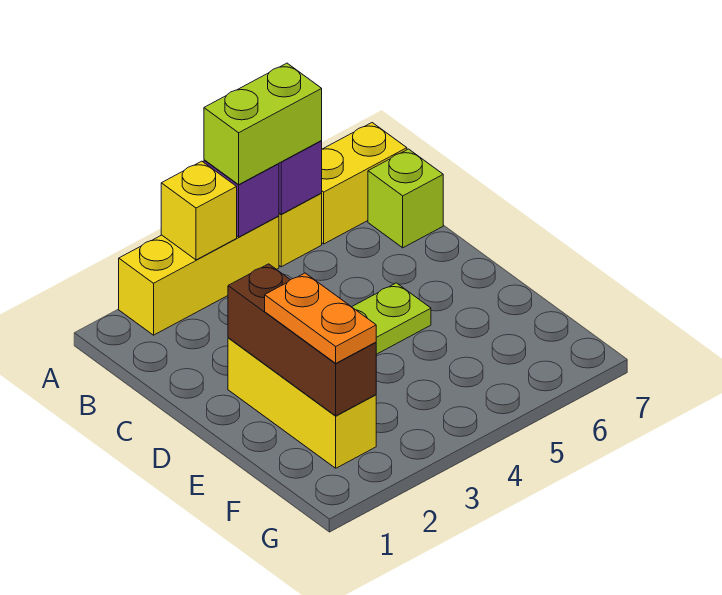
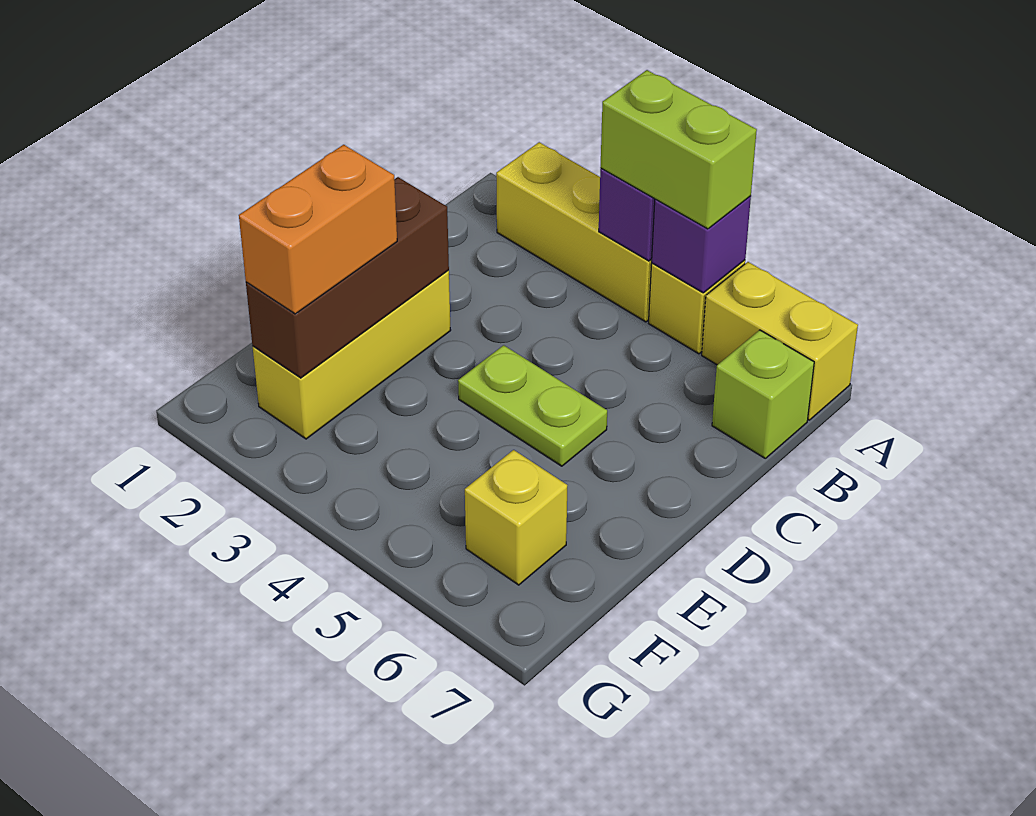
yellow brick A3 level 2 -> yellow brick F6 level 1
orange plate E2:F2 level 3 -> orange brick E2:F2 level 3

